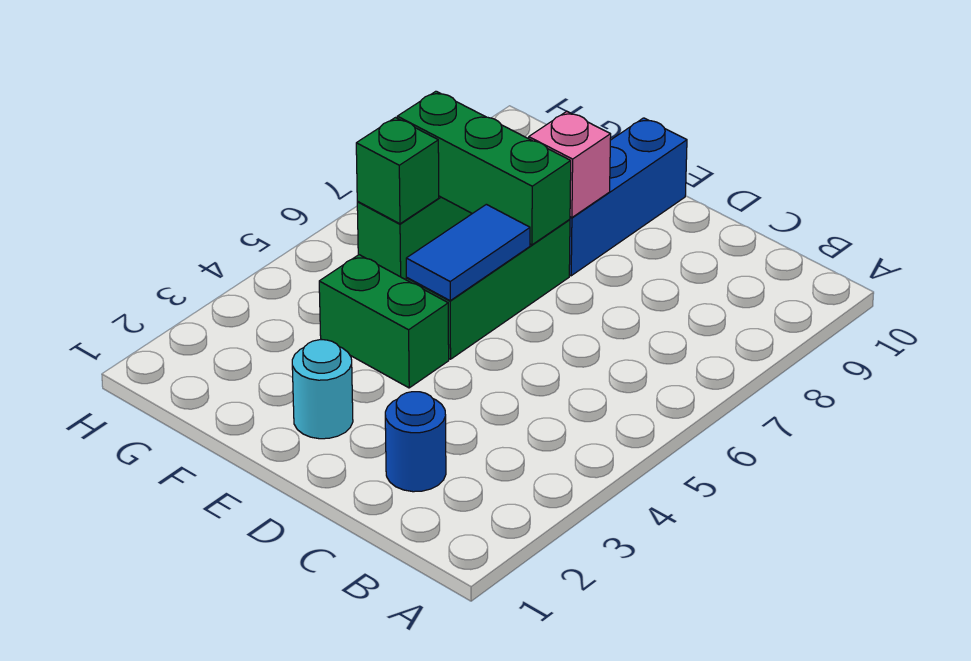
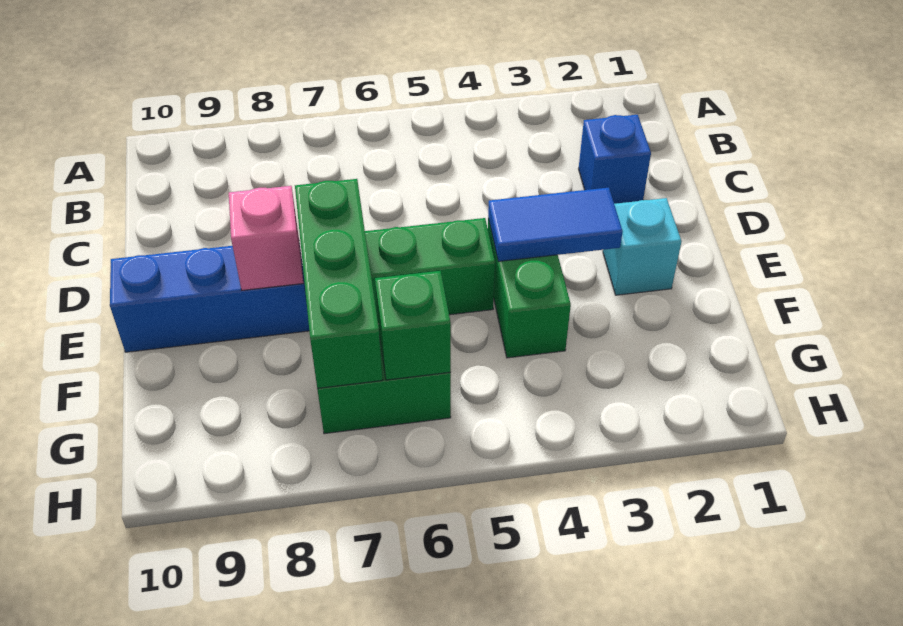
blue round brick C2 level 1 -> blue brick C2 level 1
cyan round brick E2 level 1 -> cyan brick E2 level 1
blue tile E5:E6 level 2 -> blue tile E3:E4 level 2

